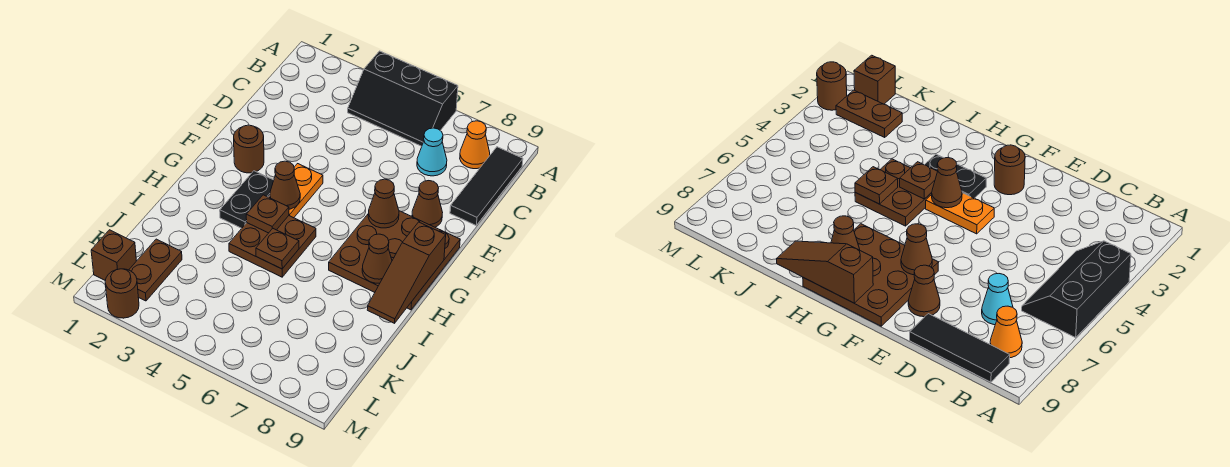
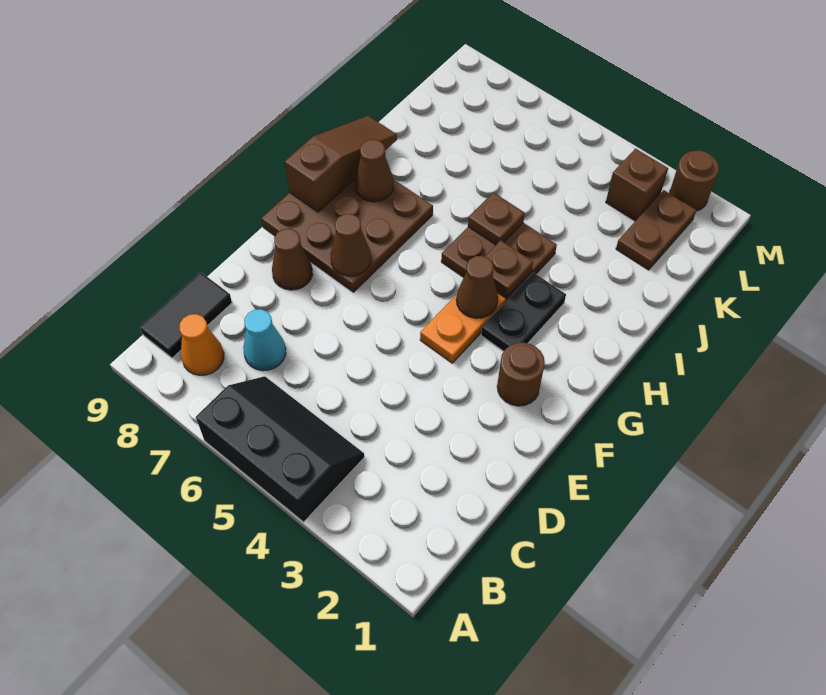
black tile B9:D9 level 1 -> black tile B9:C9 level 1
brown brick L1 level 1 -> brown brick L3 level 1

